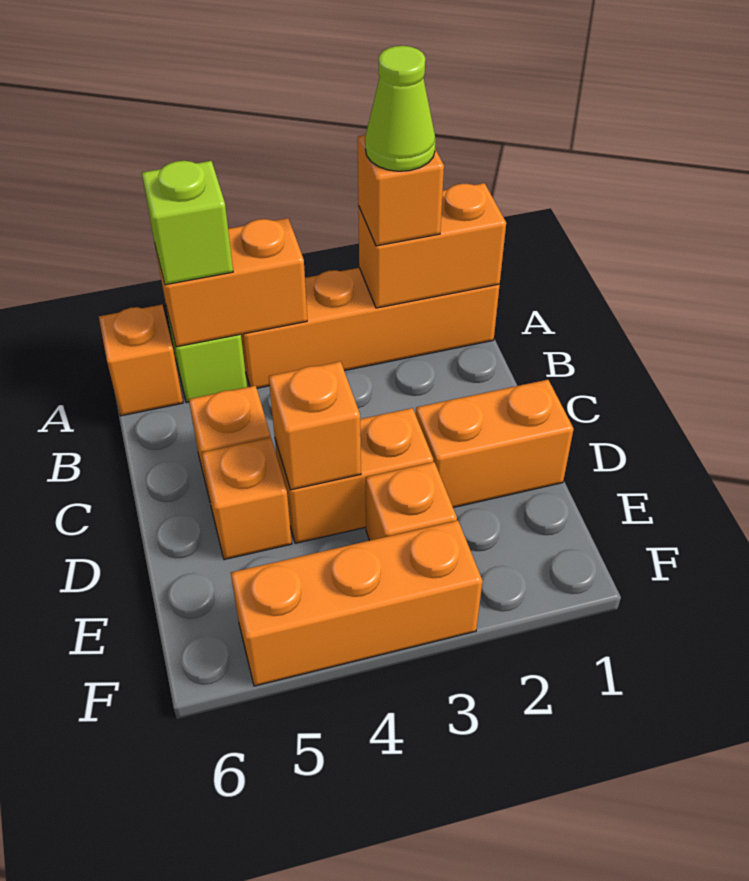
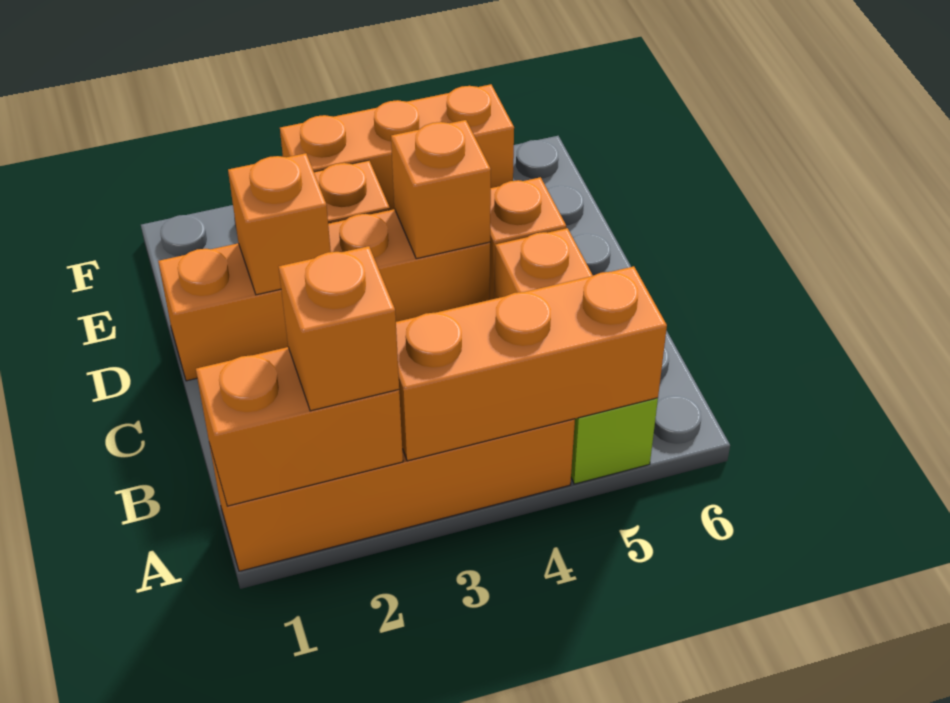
lime cone A2 level 4 -> none
orange brick A4:A5 level 2 -> orange brick A3:A5 level 2
lime brick A5 level 3 -> none
orange brick A6 level 1 -> orange brick D2 level 2

